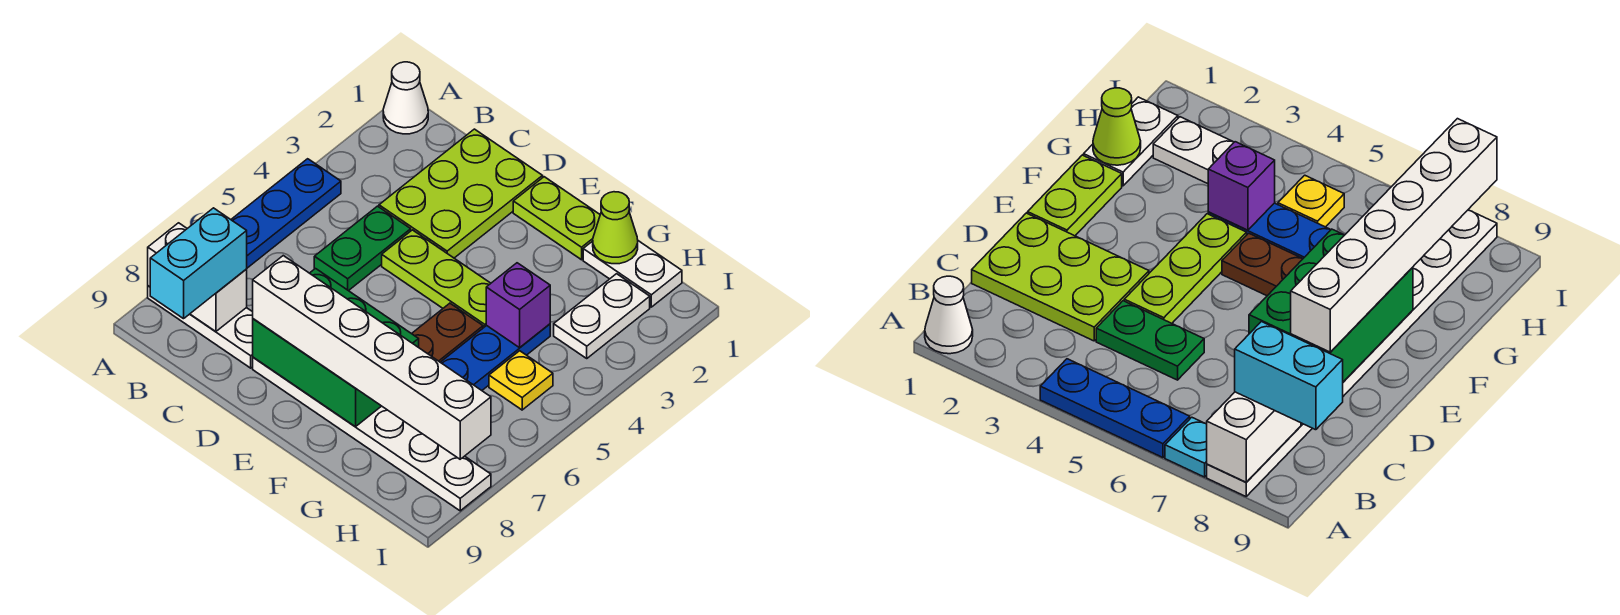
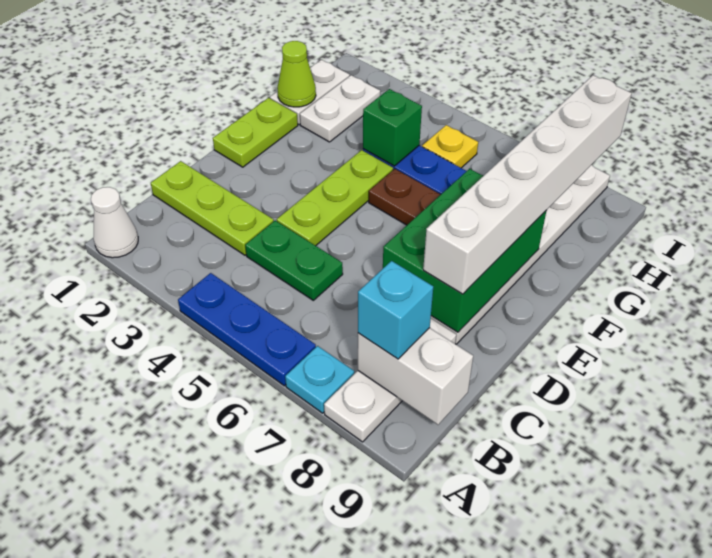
white brick A8:B8 level 2 -> white brick B8:B9 level 2
cyan brick B8:B9 level 3 -> cyan brick B8 level 3
lime plate C1:D3 level 1 -> lime plate C1:C3 level 1
purple brick G4 level 2 -> green brick G4 level 2
white plate H2:H3 level 1 -> white plate G2:H2 level 1

